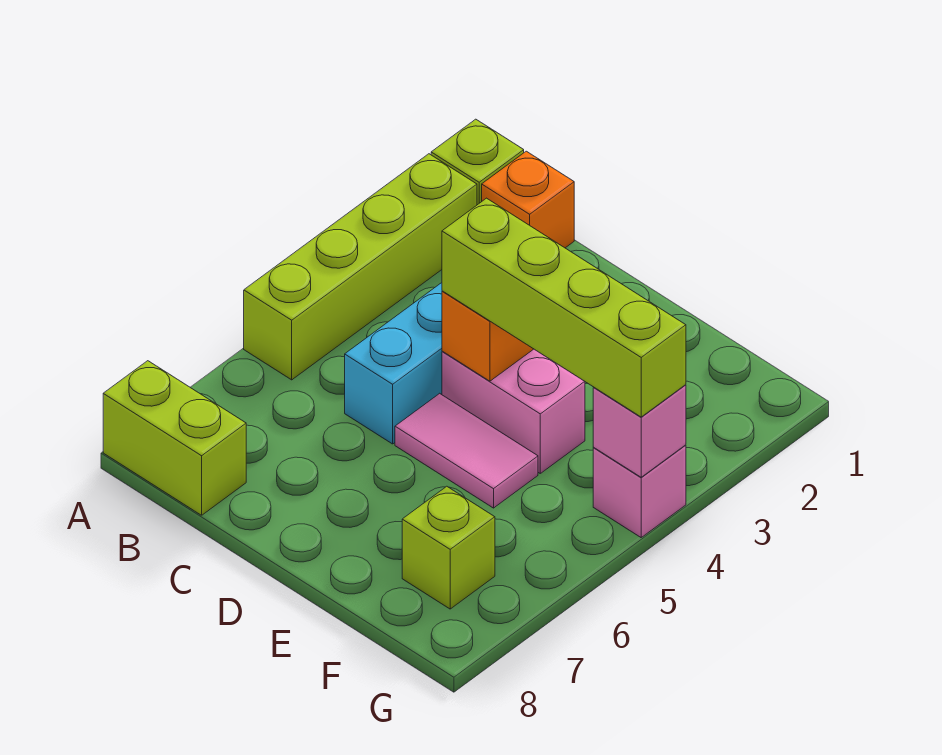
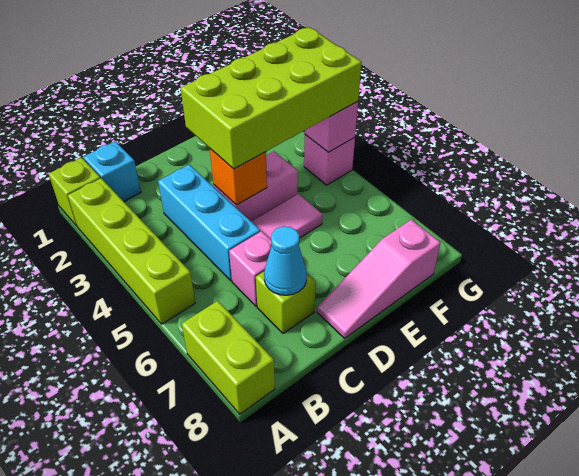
lime brick A8:B8 level 1 -> lime brick A7:A8 level 1
orange brick B1 level 1 -> cyan brick B1 level 1
none -> pink brick C6 level 1
none -> cyan cone C7 level 2
lime brick D4:G4 level 3 -> lime brick D3:G4 level 3
none -> pink slope D8:F8 level 1 top F
lime brick F7 level 1 -> lime brick C7 level 1

